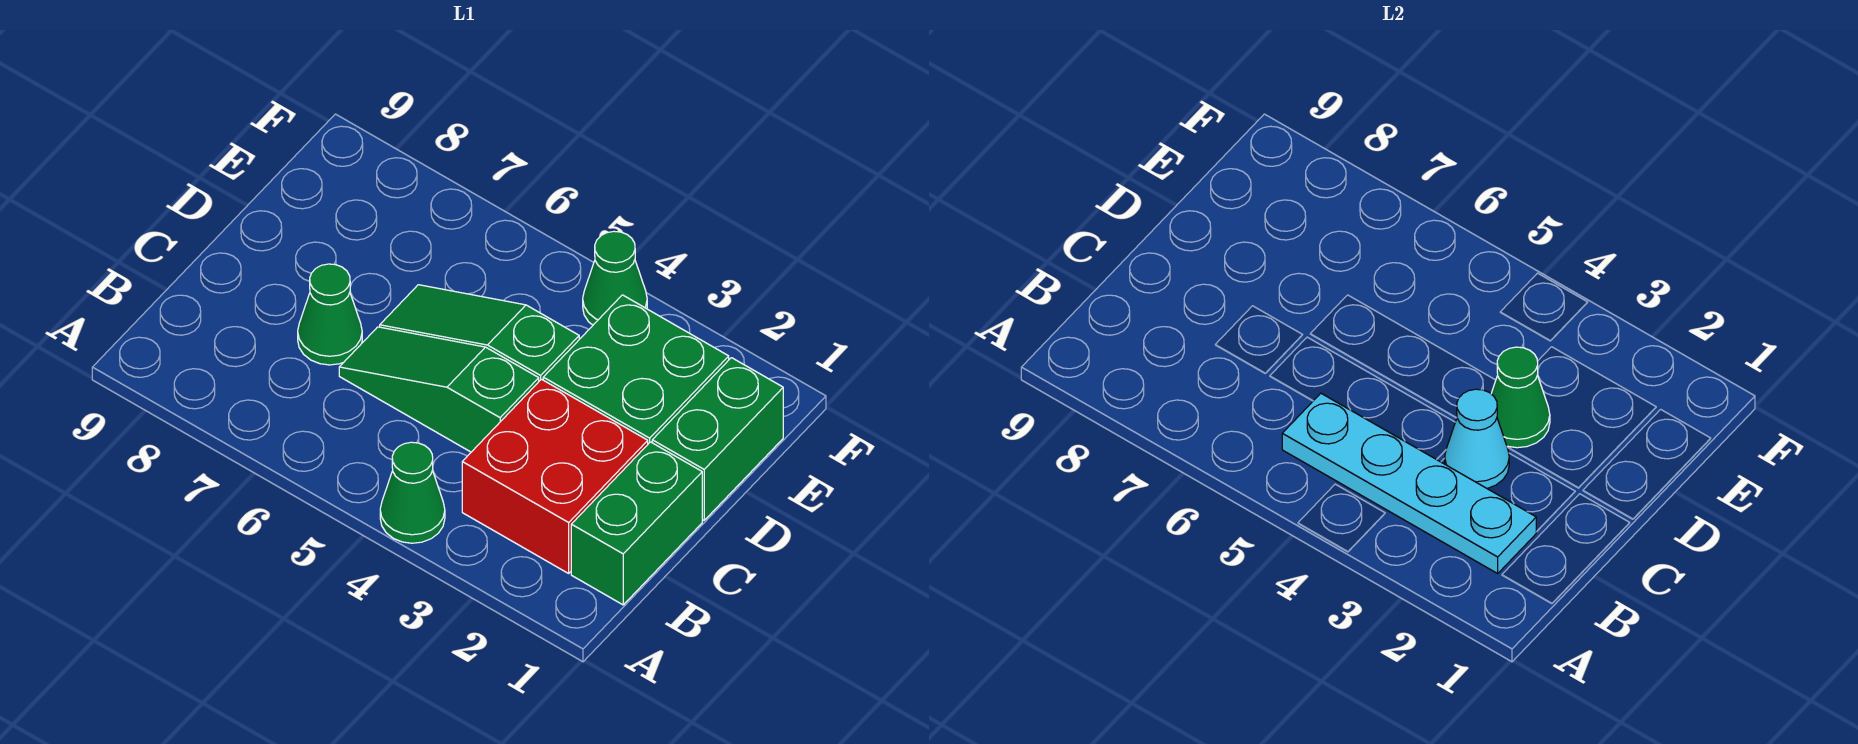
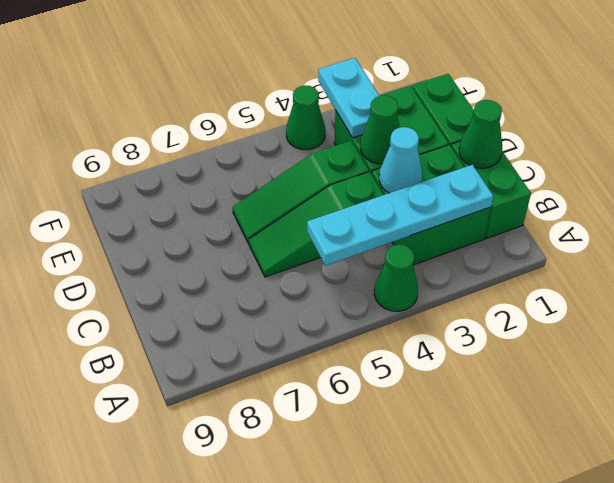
red brick B2:C3 level 1 -> green brick B2:C3 level 1
green cone C7 level 1 -> green cone C1 level 2
none -> cyan plate E3:F3 level 2

